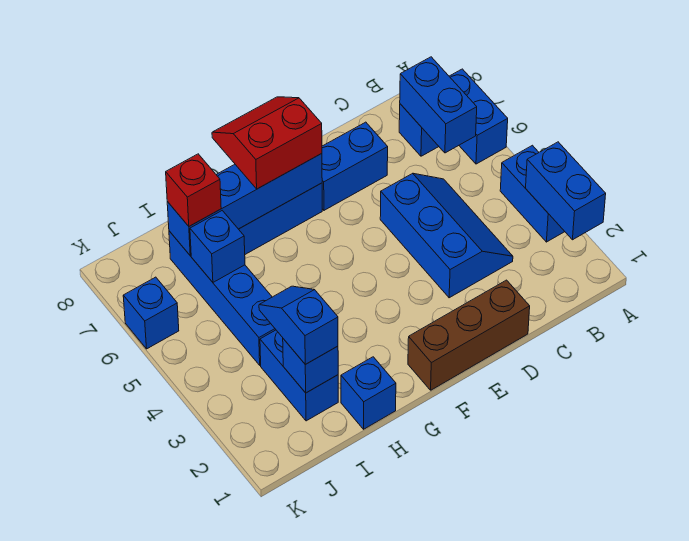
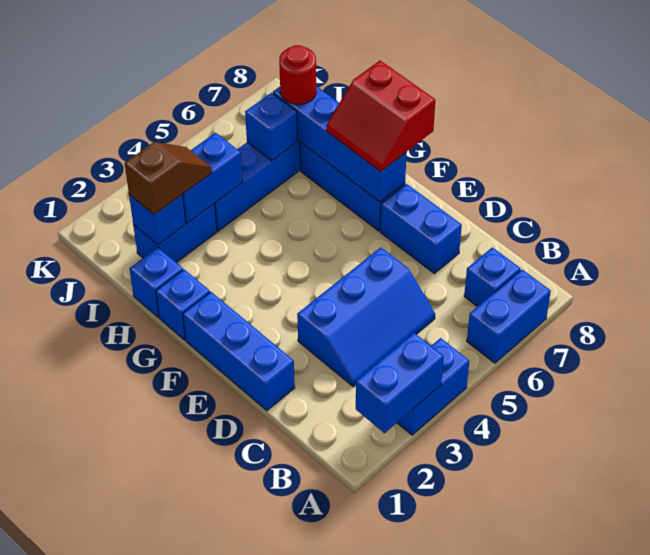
blue brick B6:B7 level 2 -> blue brick I3:I4 level 2
brown brick D1:F1 level 1 -> blue brick D1:F1 level 1
red slope F7:G8 level 3 top 7 -> red slope F7:G8 level 3 top 8
blue slope I2:I3 level 3 top 2 -> brown slope I2:I3 level 3 top 2
red brick I7 level 3 -> red round brick I7 level 3
blue brick K6 level 1 -> blue brick G1 level 1

